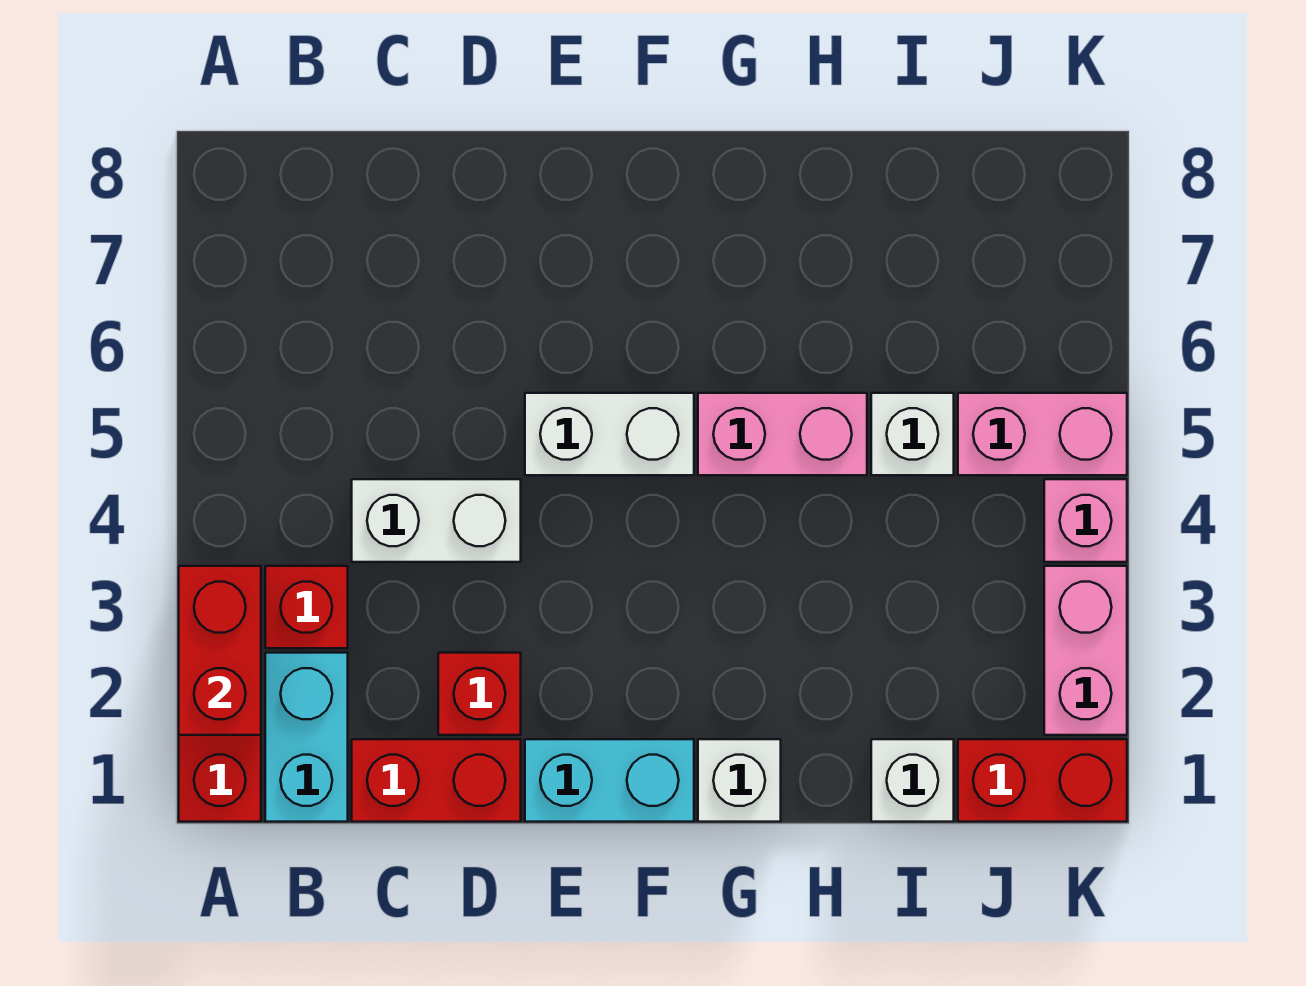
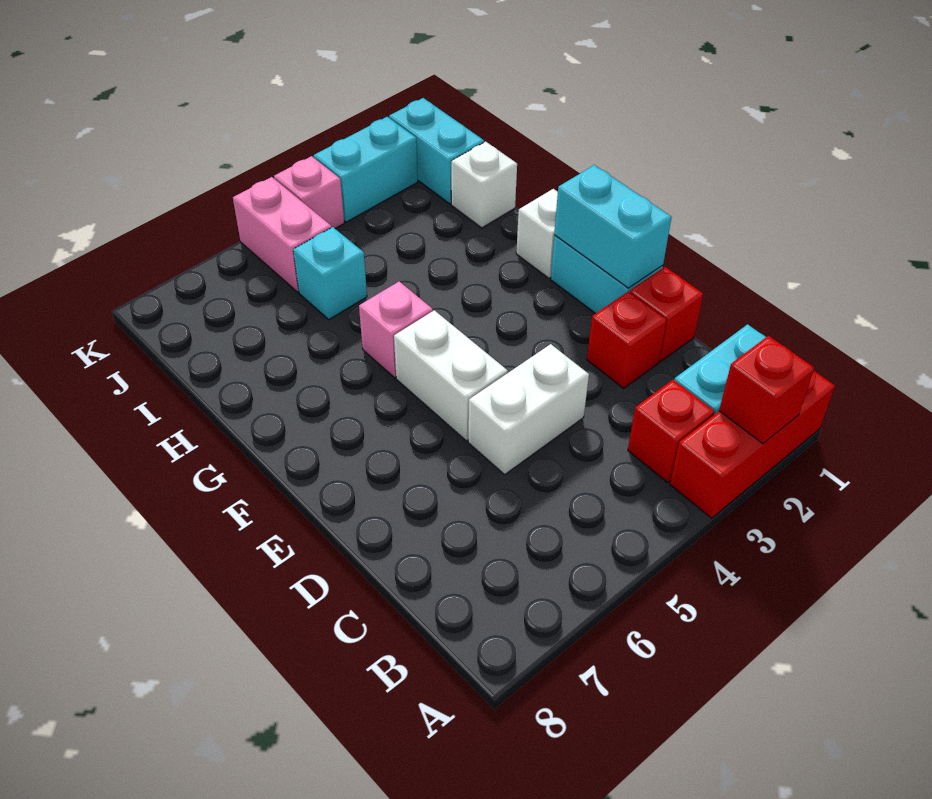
red brick A2:A3 level 2 -> red brick A2 level 2
red brick C1:D1 level 1 -> red brick D1 level 1
white brick C4:D4 level 1 -> white brick D4:D5 level 1
none -> cyan brick E1:F1 level 2
pink brick G5:H5 level 1 -> pink brick G5 level 1
white brick I5 level 1 -> cyan brick I5 level 1
red brick J1:K1 level 1 -> cyan brick J1:K1 level 1
pink brick K2:K3 level 1 -> cyan brick K2:K3 level 1

